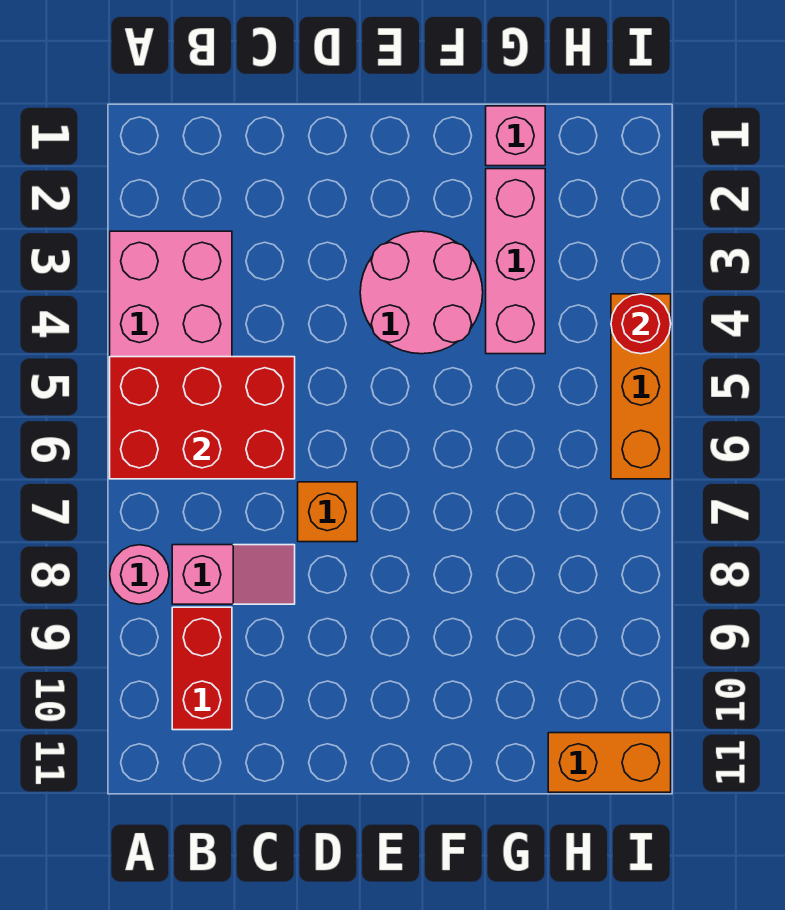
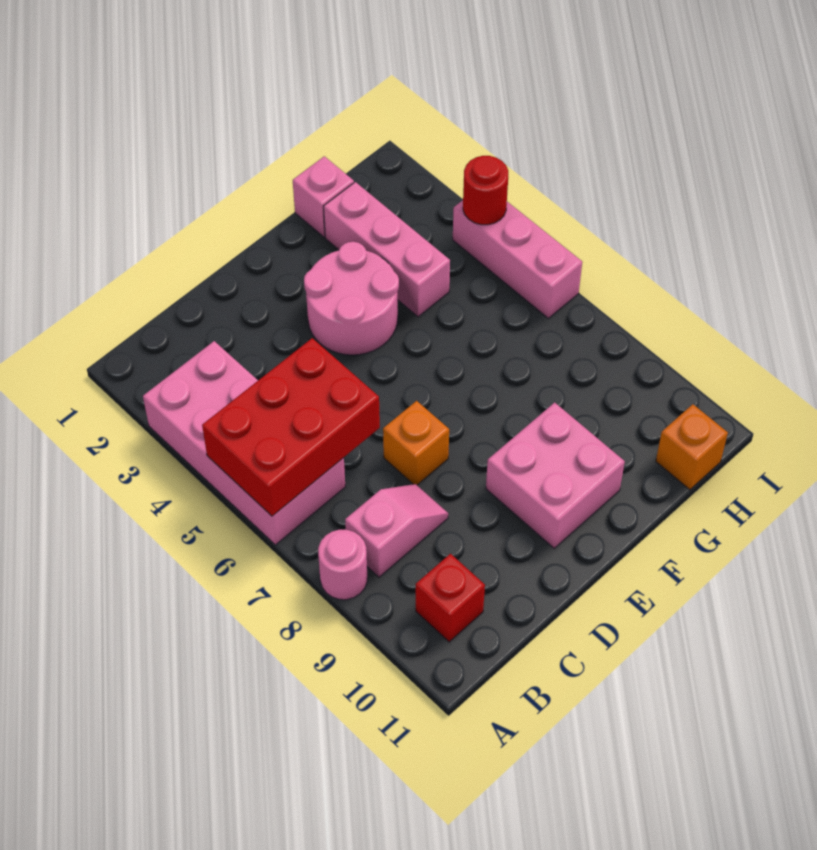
red brick B9:B10 level 1 -> red brick B10 level 1
none -> pink brick E9:F10 level 1
orange brick H11:I11 level 1 -> orange brick H11 level 1
orange brick I4:I6 level 1 -> pink brick I4:I6 level 1

